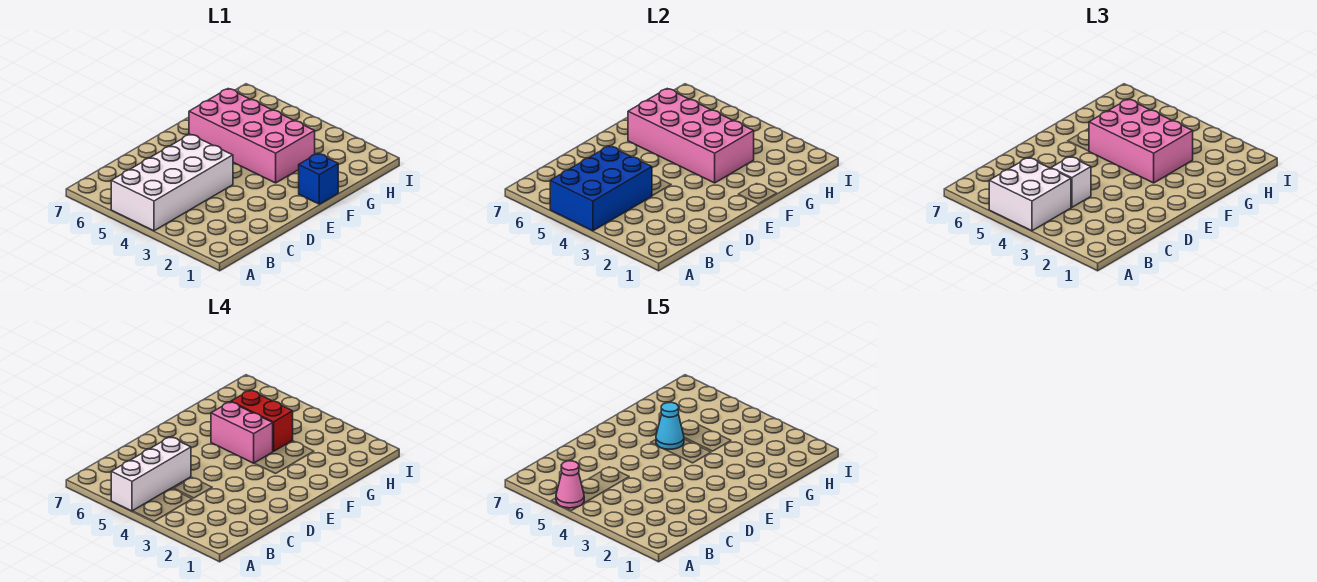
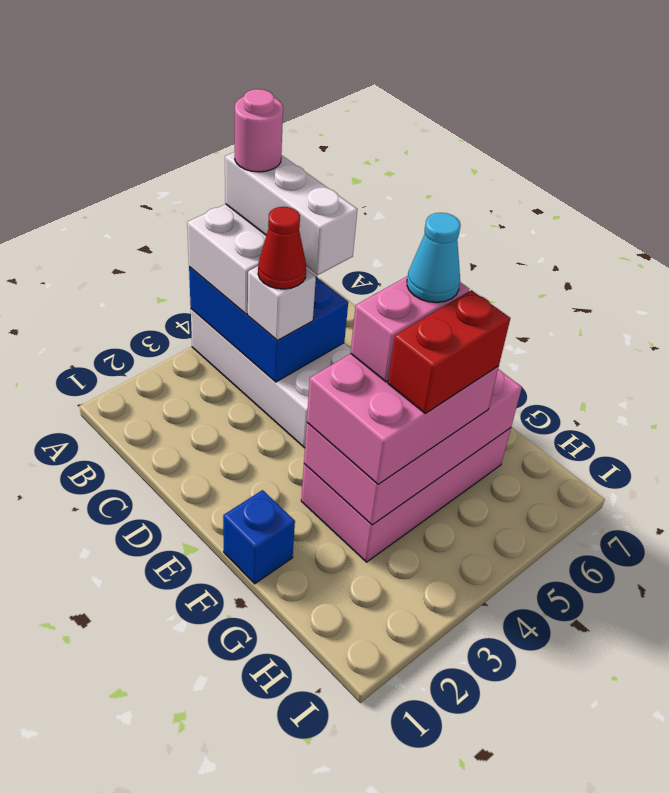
pink cone A5 level 5 -> pink round brick A5 level 5
none -> red cone C4 level 4

